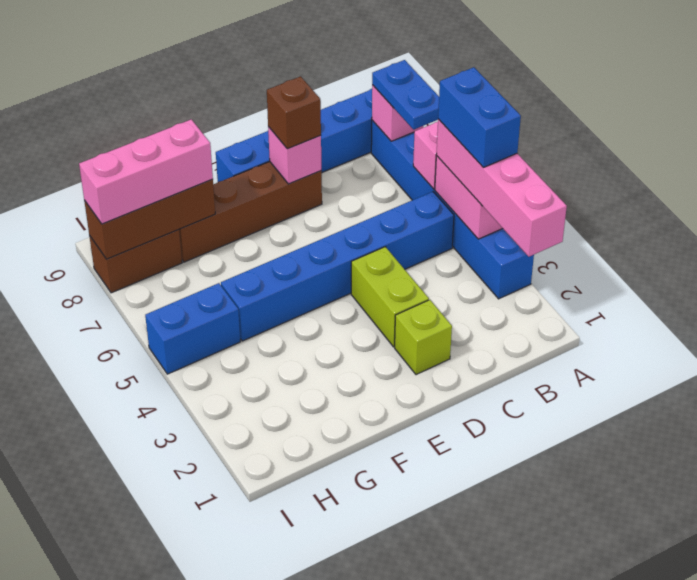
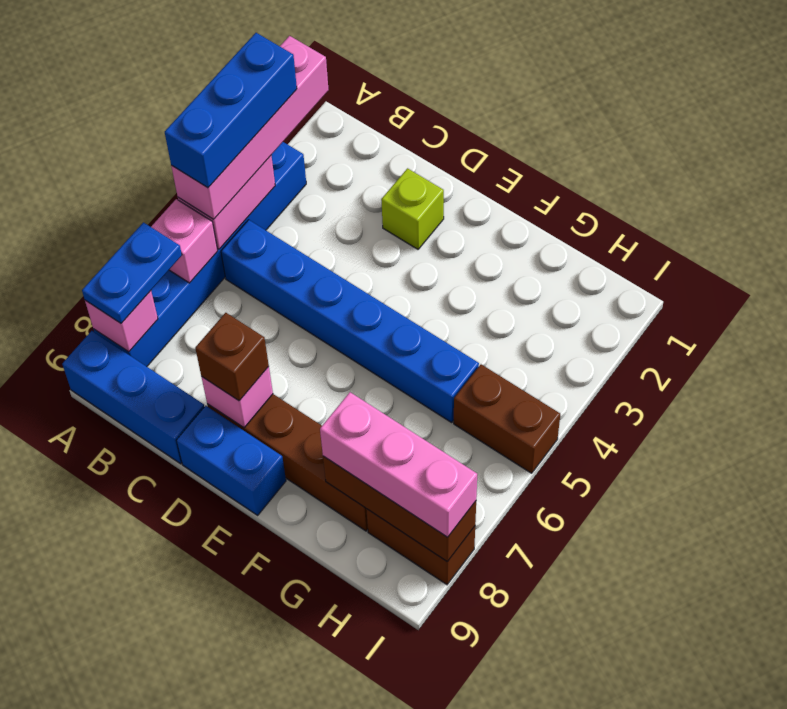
blue brick A4:A5 level 4 -> blue brick A3:A5 level 4
lime brick D3:D4 level 1 -> none
blue brick H5:I5 level 1 -> brown brick H5:I5 level 1

